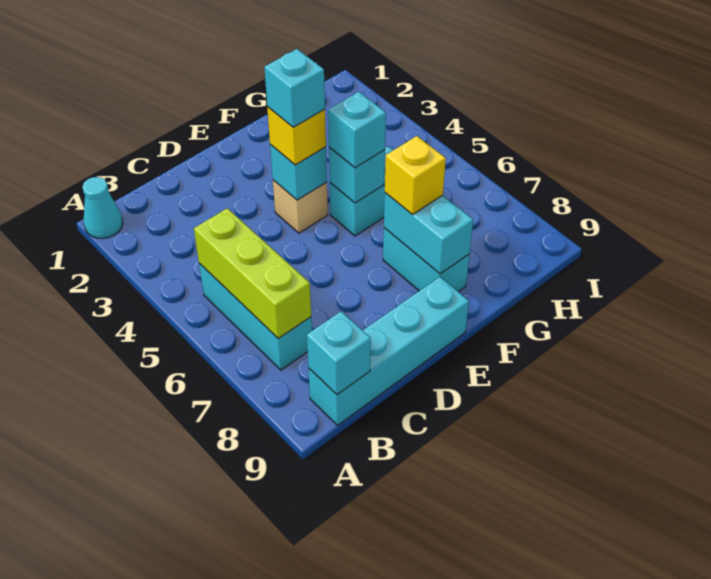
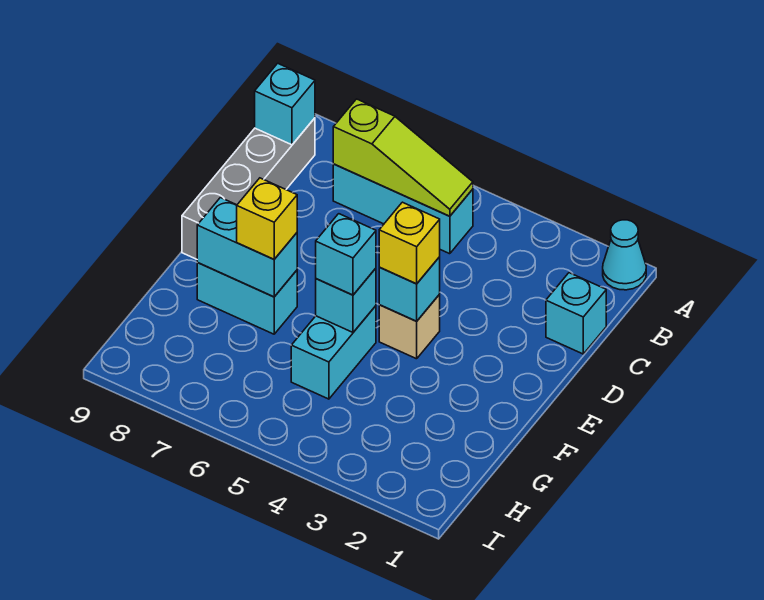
lime brick B5:B7 level 2 -> lime slope B5:B7 level 2 top 7
cyan brick B9:E9 level 1 -> grey brick B9:E9 level 1
cyan brick E4 level 4 -> cyan brick C1 level 1

